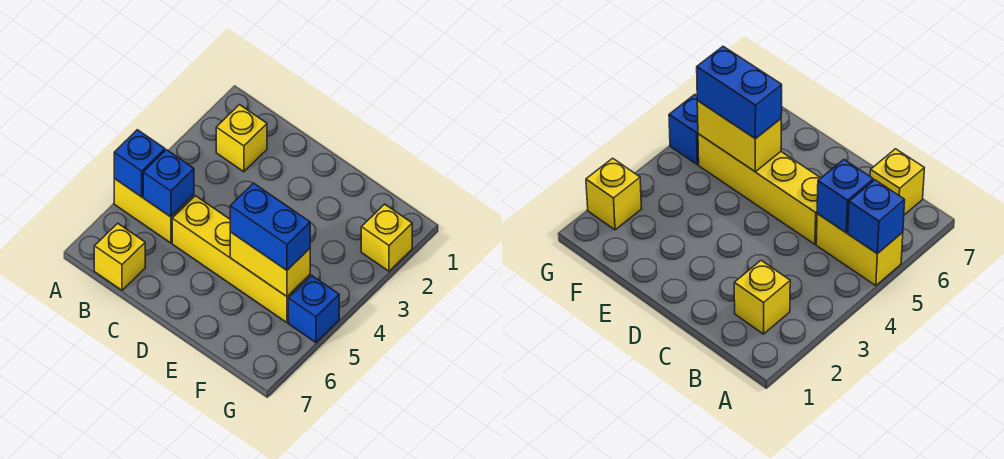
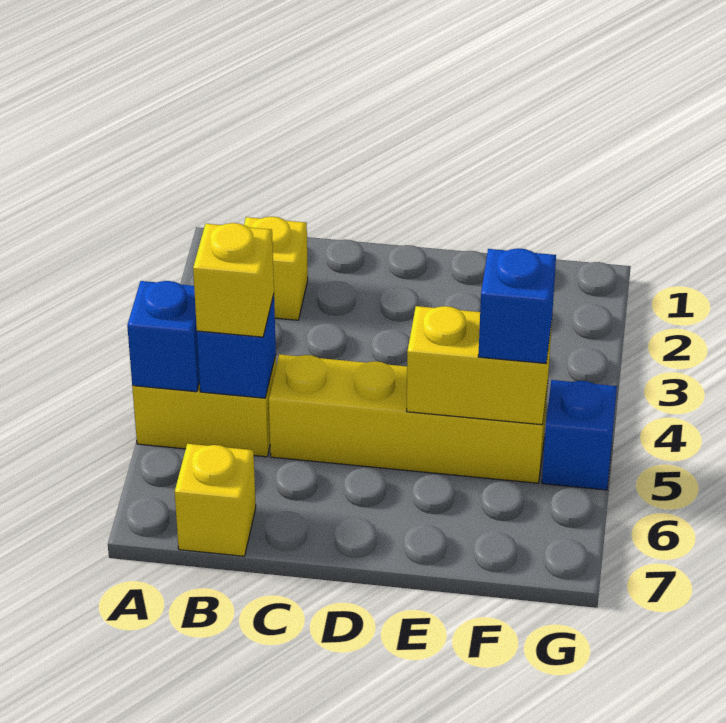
blue brick E5:F5 level 3 -> blue brick F5 level 3
yellow brick G2 level 1 -> yellow brick B5 level 3

